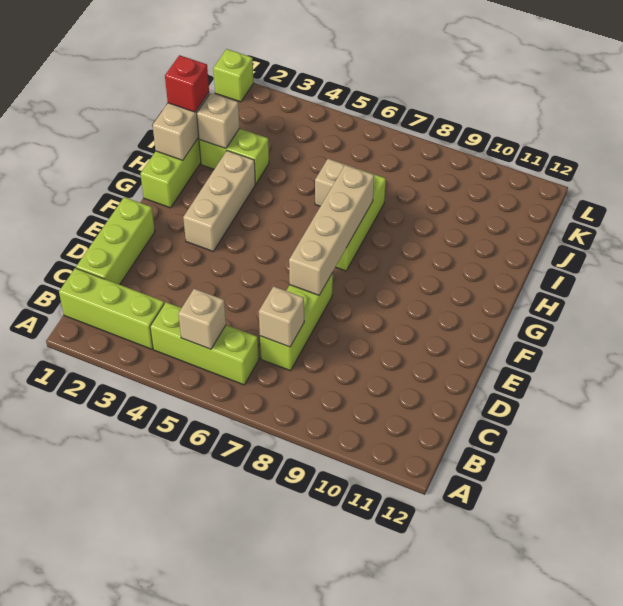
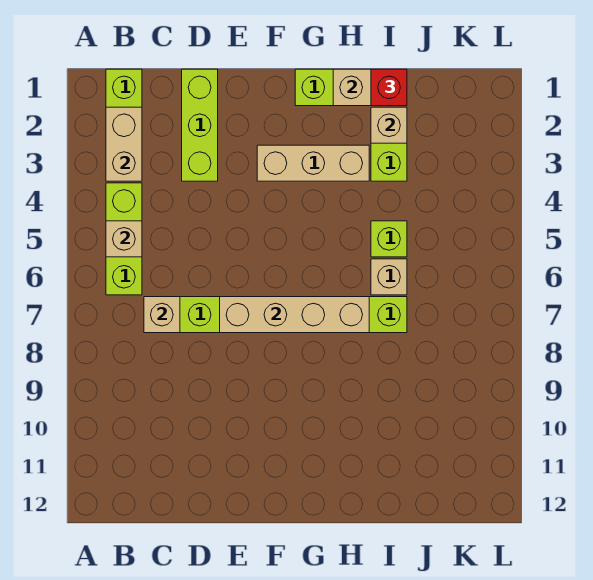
none -> tan brick B2:B3 level 2
lime brick C1:E1 level 1 -> lime brick D1:D3 level 1
lime brick L1 level 1 -> lime brick I5 level 1

